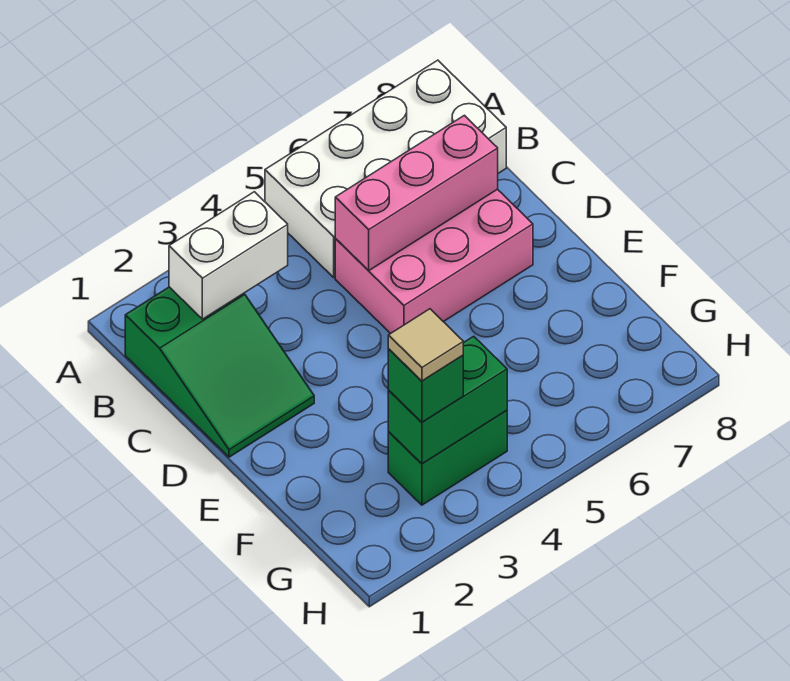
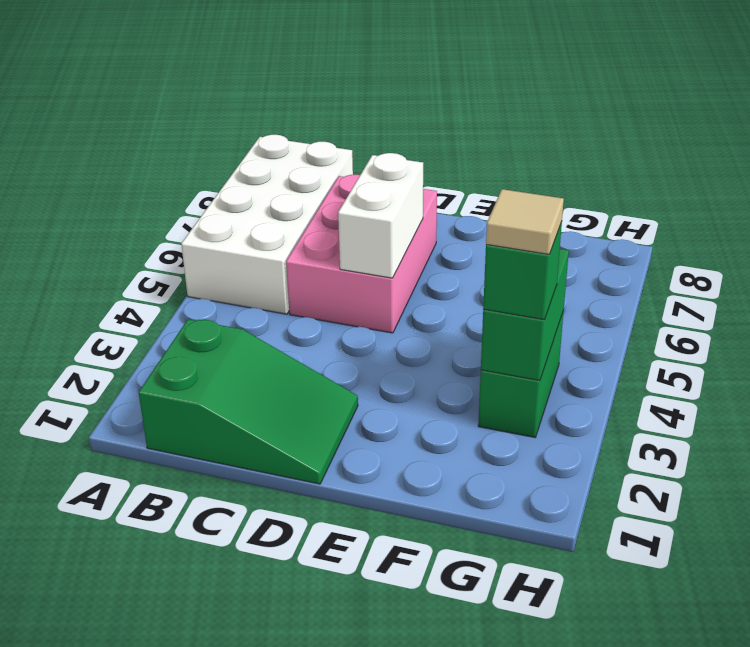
white brick B2:B3 level 2 -> white brick D5:D6 level 2
pink brick C5:C7 level 2 -> none

